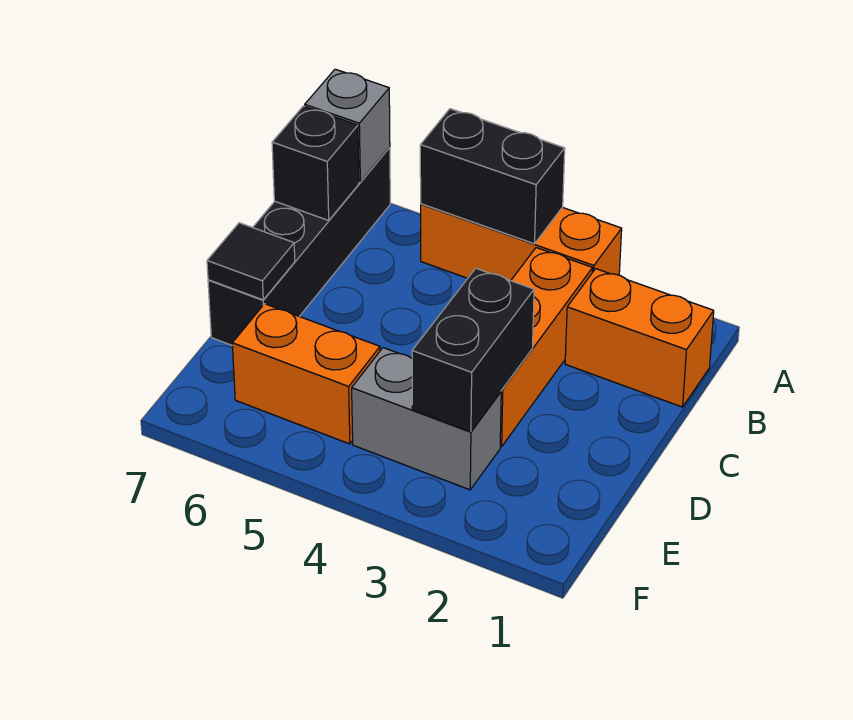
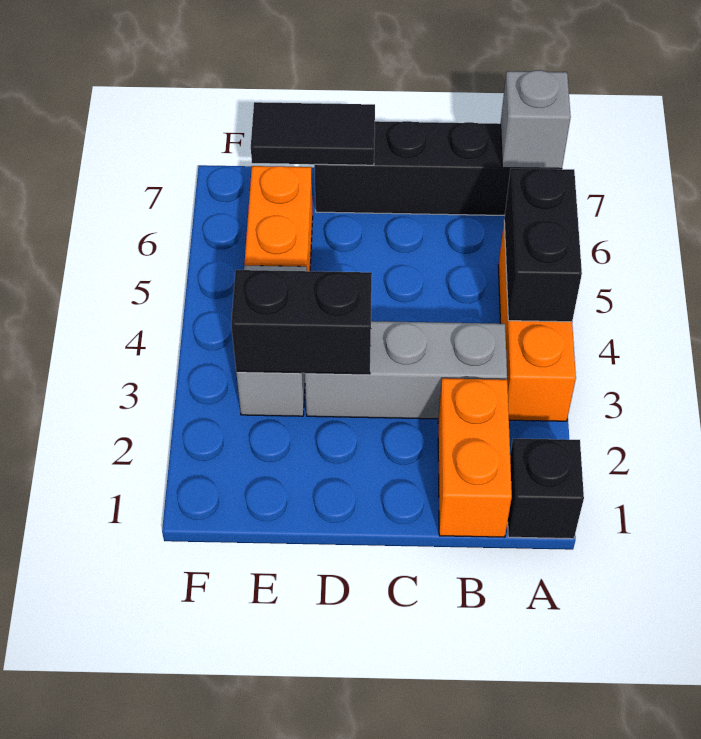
orange brick B3:D3 level 1 -> grey brick B3:D3 level 1
black brick B7 level 2 -> black brick A1 level 1
black tile D7 level 2 -> black tile D7:E7 level 2

